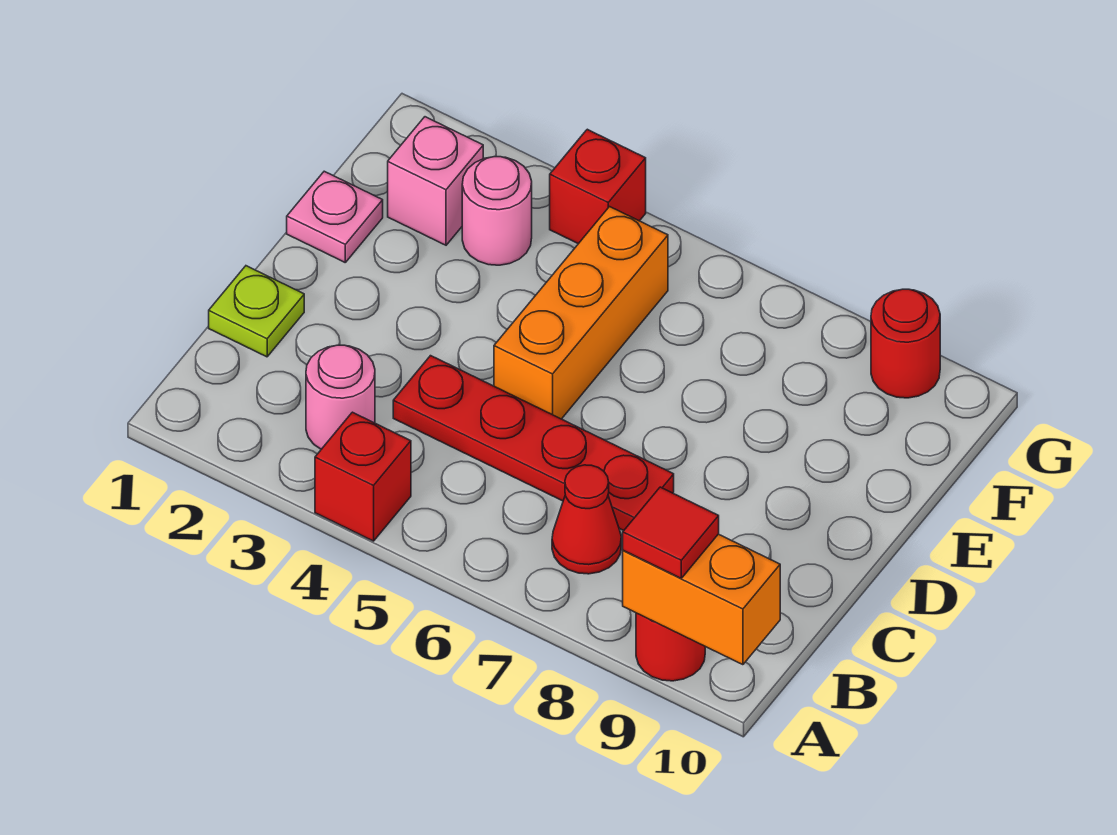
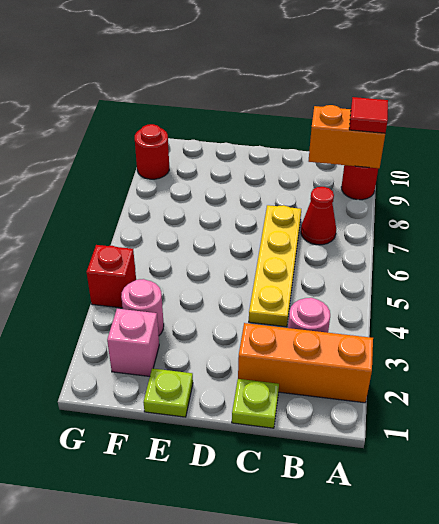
red brick A4 level 1 -> none
orange brick A9:A10 level 2 -> orange brick A9:B9 level 2
red plate C4:C7 level 1 -> yellow plate C4:C7 level 1
orange brick D5:F5 level 1 -> orange brick A2:C2 level 1
pink plate E1 level 1 -> lime plate E1 level 1

